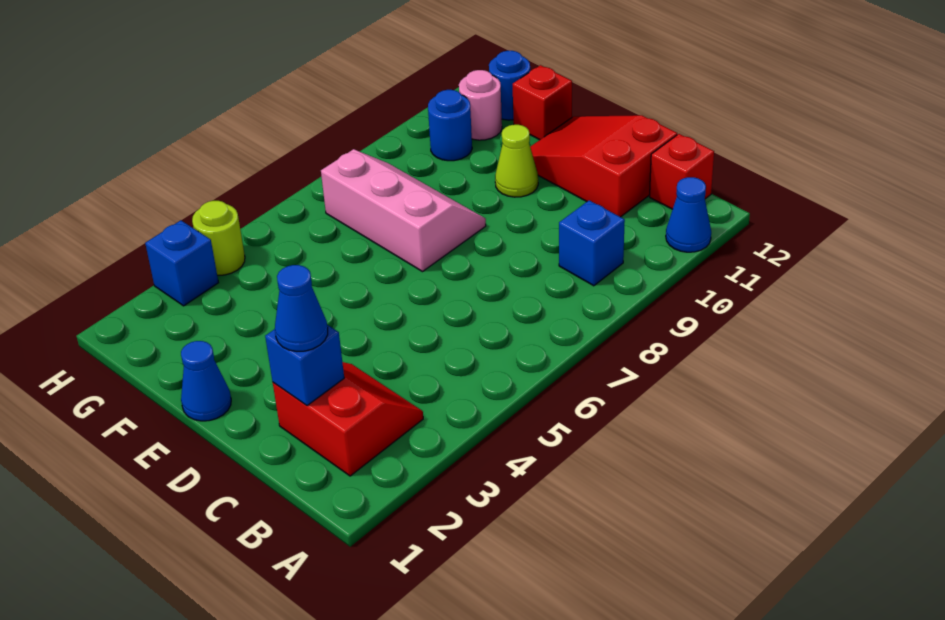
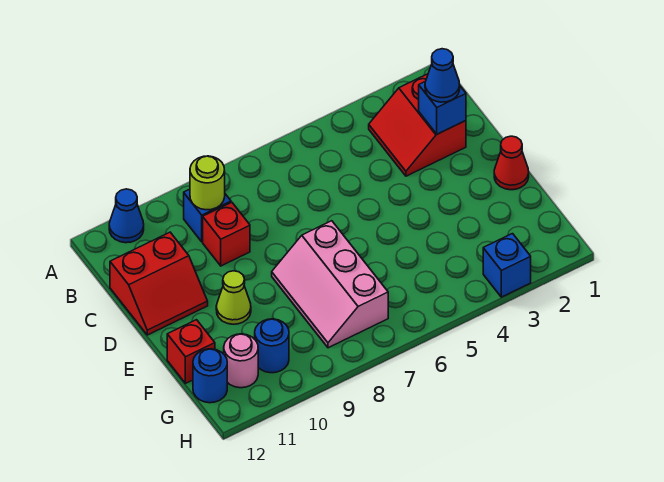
red brick B12 level 1 -> red brick C9 level 1
red slope C11:E12 level 1 top C -> red slope C11:D12 level 1 top C
blue cone E1 level 1 -> red cone E1 level 1
lime round brick H4 level 1 -> lime round brick B9 level 2

